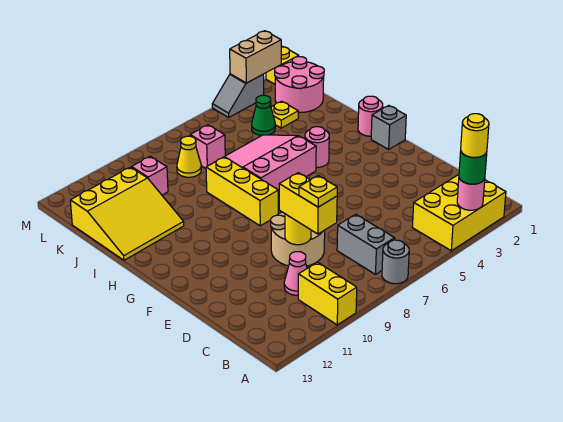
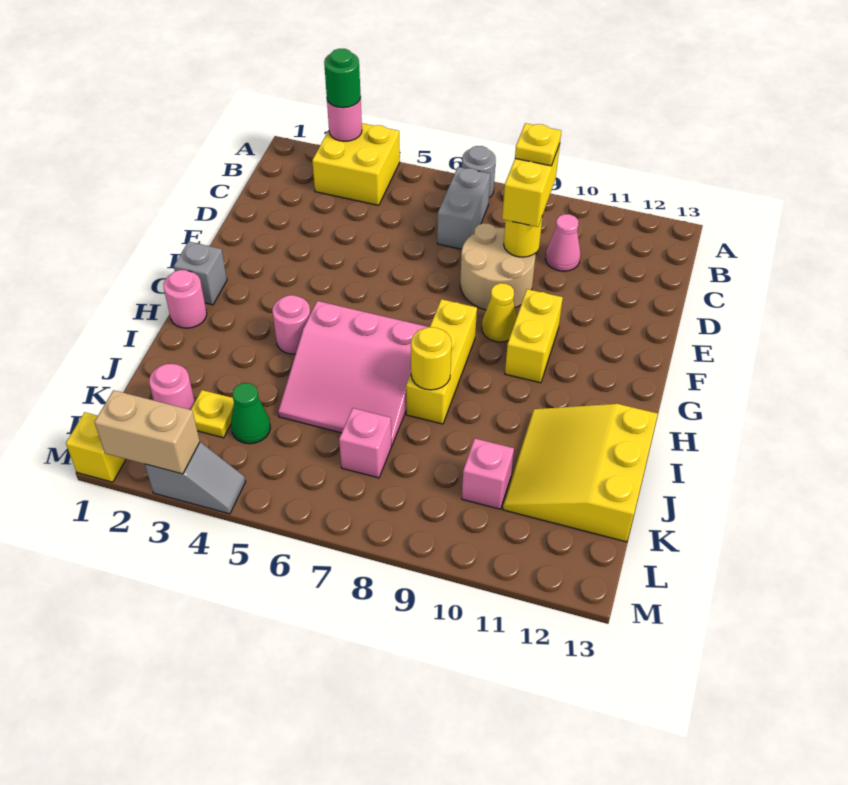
yellow brick A2:B4 level 1 -> yellow brick A3:B4 level 1
yellow round brick A3 level 4 -> yellow round brick I8 level 2
yellow brick A10:B10 level 1 -> yellow brick F10:G10 level 1
yellow slope I11:K13 level 1 top K -> yellow slope I11:K13 level 1 top 13
pink round brick K1:L2 level 1 -> pink round brick K2 level 1
yellow cone K8 level 1 -> yellow cone F9 level 1

